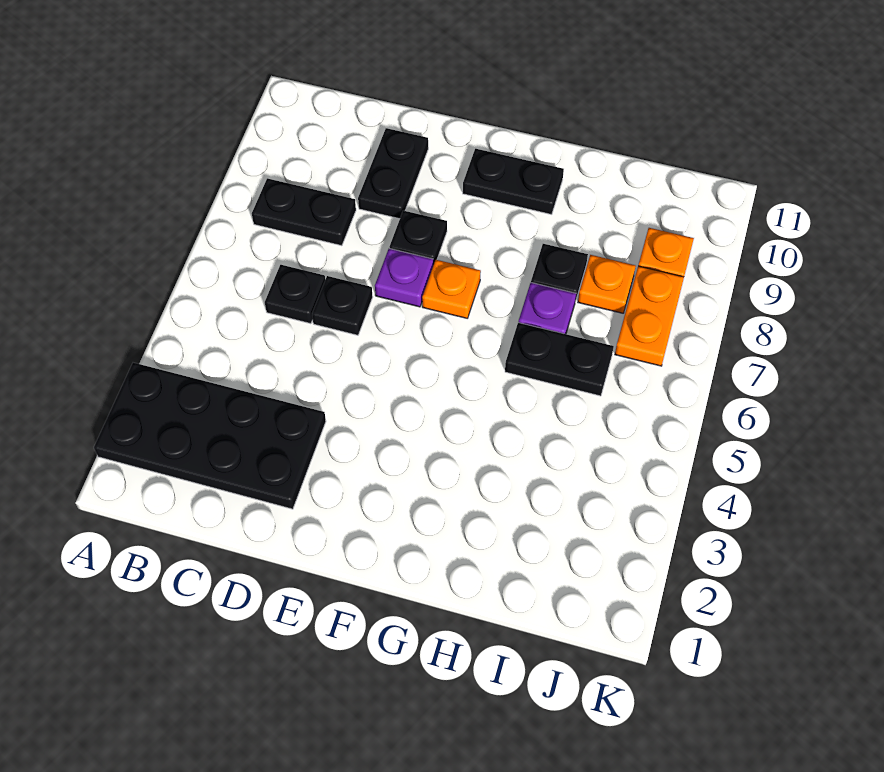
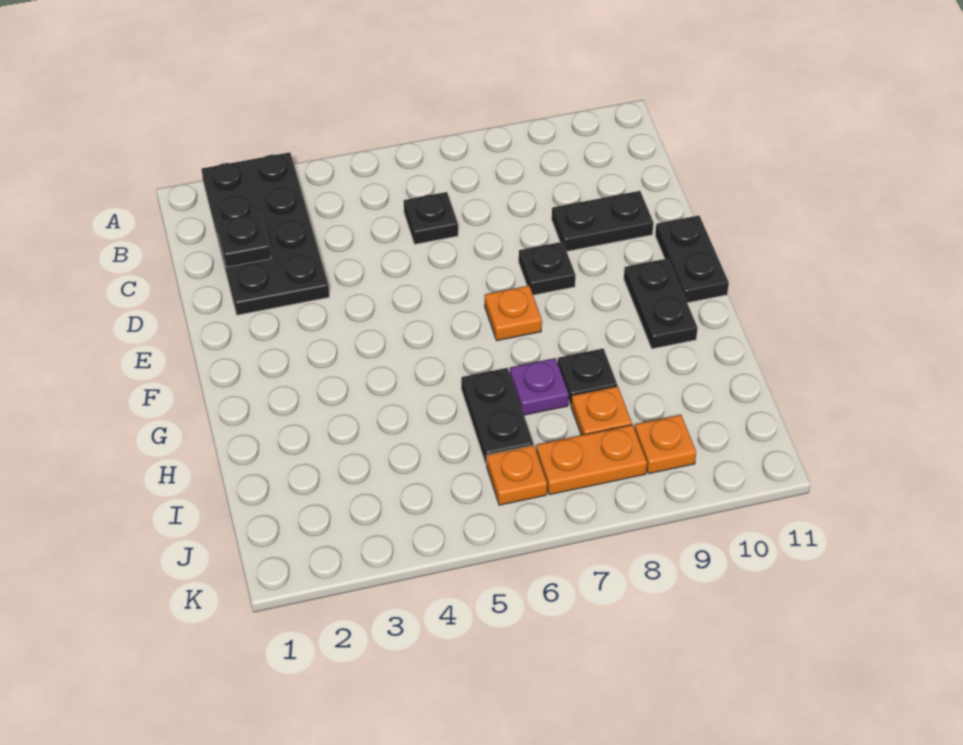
black plate B8:C8 level 1 -> black plate E11:F11 level 1
black plate D6 level 1 -> black plate C2 level 2
purple plate E7 level 1 -> none
none -> orange plate J6 level 1

